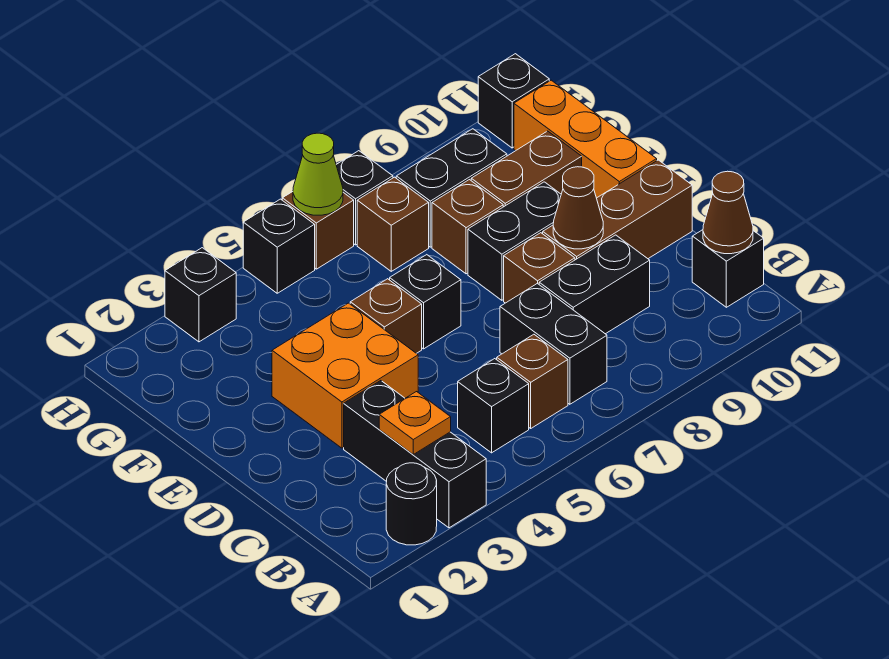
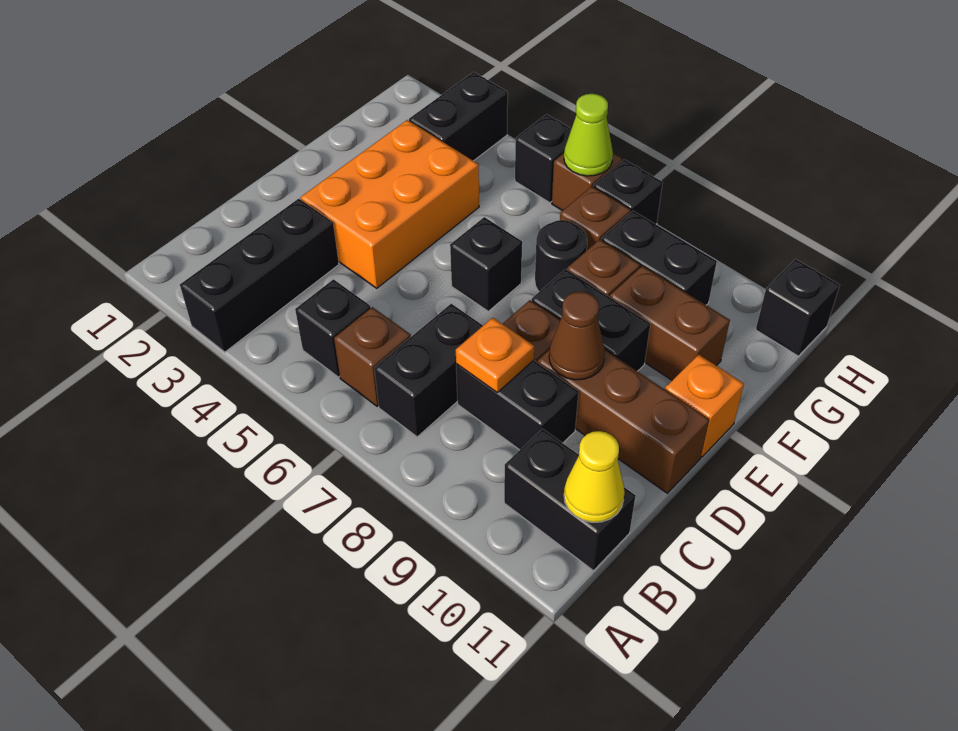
black round brick A2 level 1 -> black round brick F7 level 1
orange plate B3 level 2 -> orange plate C8 level 2
black brick B11 level 1 -> black brick B10:B11 level 1
brown cone B11 level 2 -> yellow cone B11 level 2
orange brick D3:E4 level 1 -> orange brick D3:F4 level 1
brown brick E5 level 1 -> none
orange brick E11:G11 level 1 -> orange brick E11 level 1
black brick H3 level 1 -> black brick G3:H3 level 1

